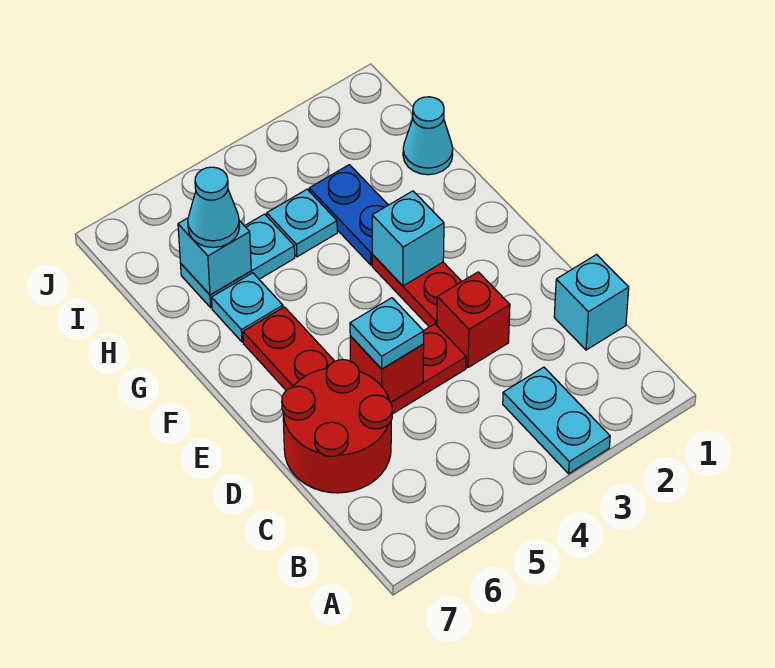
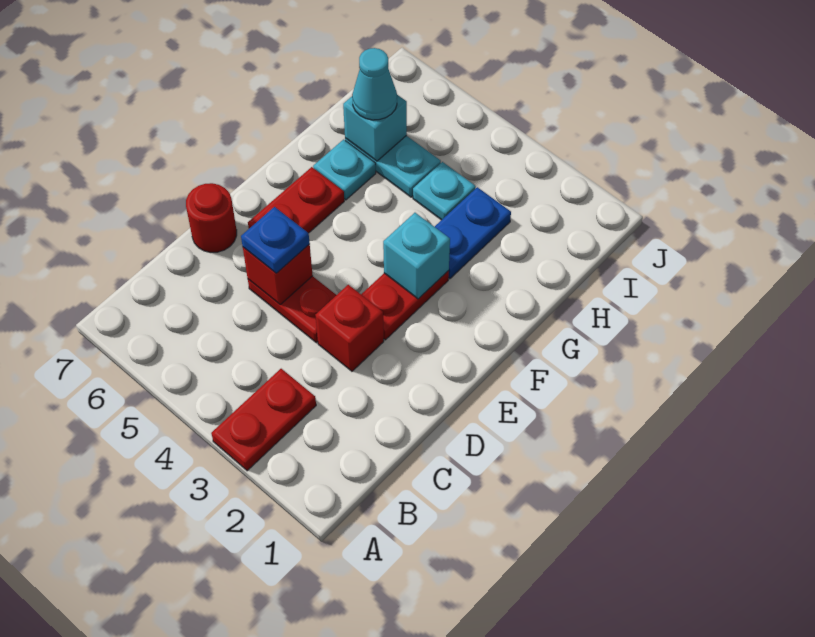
cyan plate A3:B3 level 1 -> red plate A3:B3 level 1
cyan brick C1 level 1 -> none
red round brick C6:D7 level 1 -> red round brick D7 level 1
cyan plate D5 level 3 -> blue plate D5 level 3
cyan cone H1 level 1 -> none

